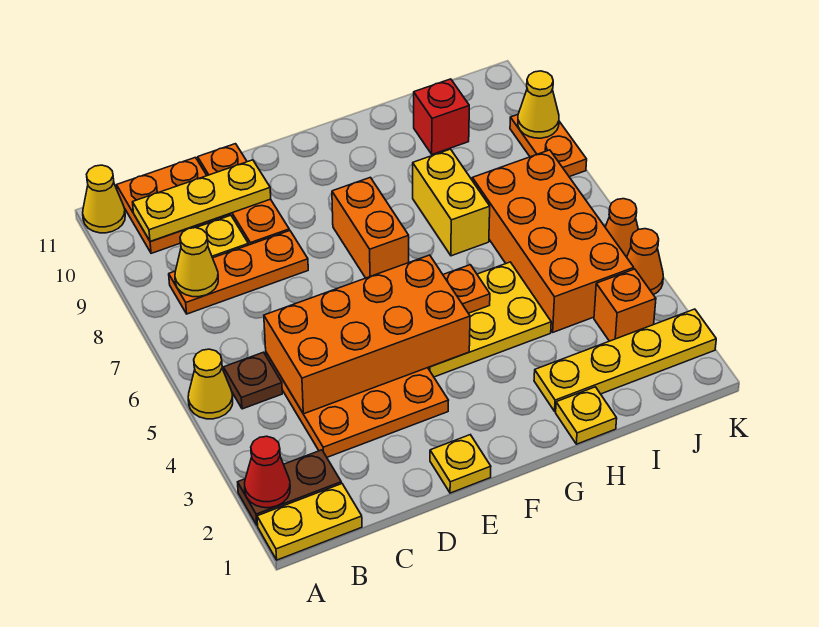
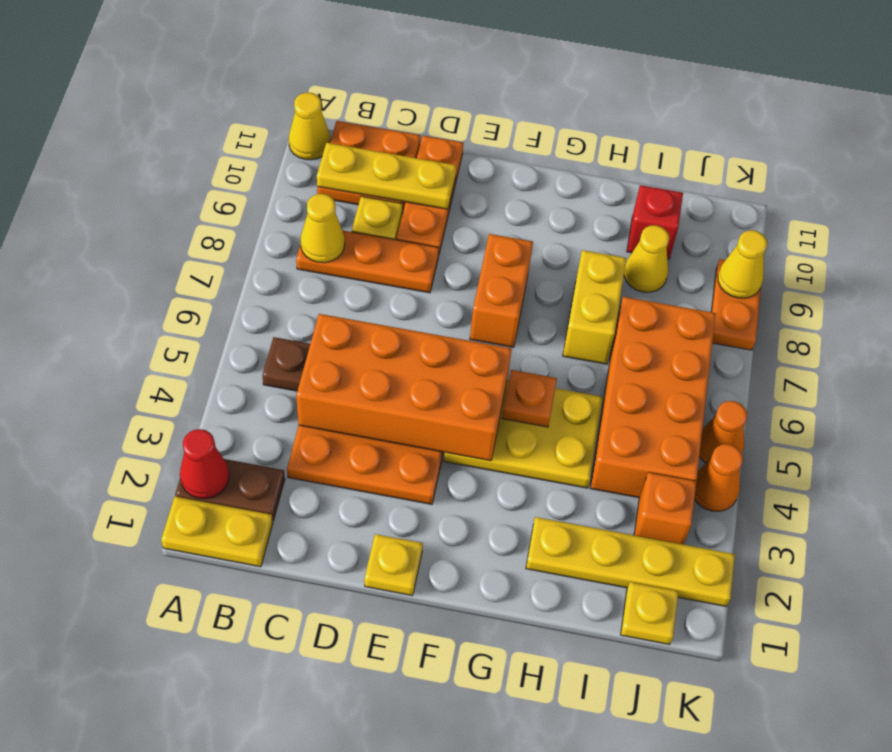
yellow cone A5 level 1 -> yellow cone I9 level 1
yellow plate H1 level 1 -> yellow plate J1 level 1

